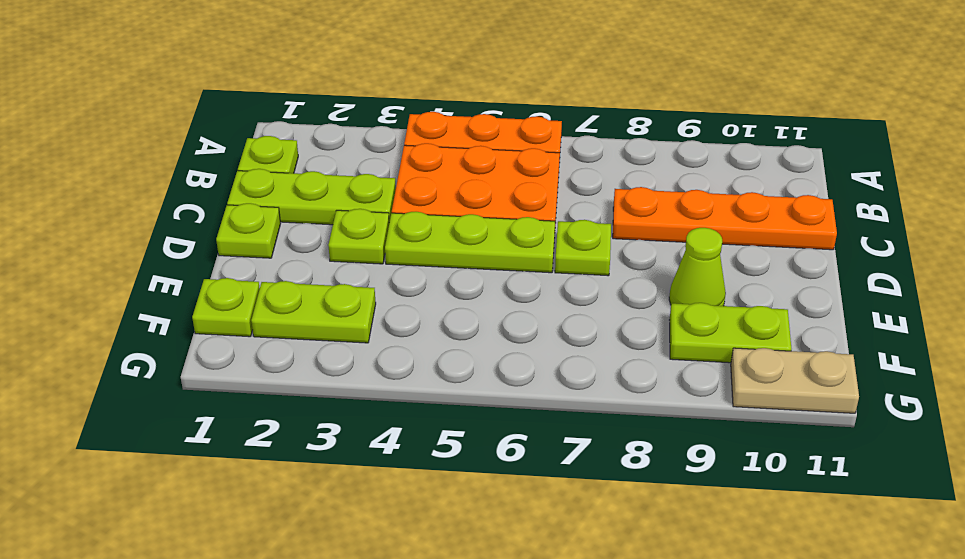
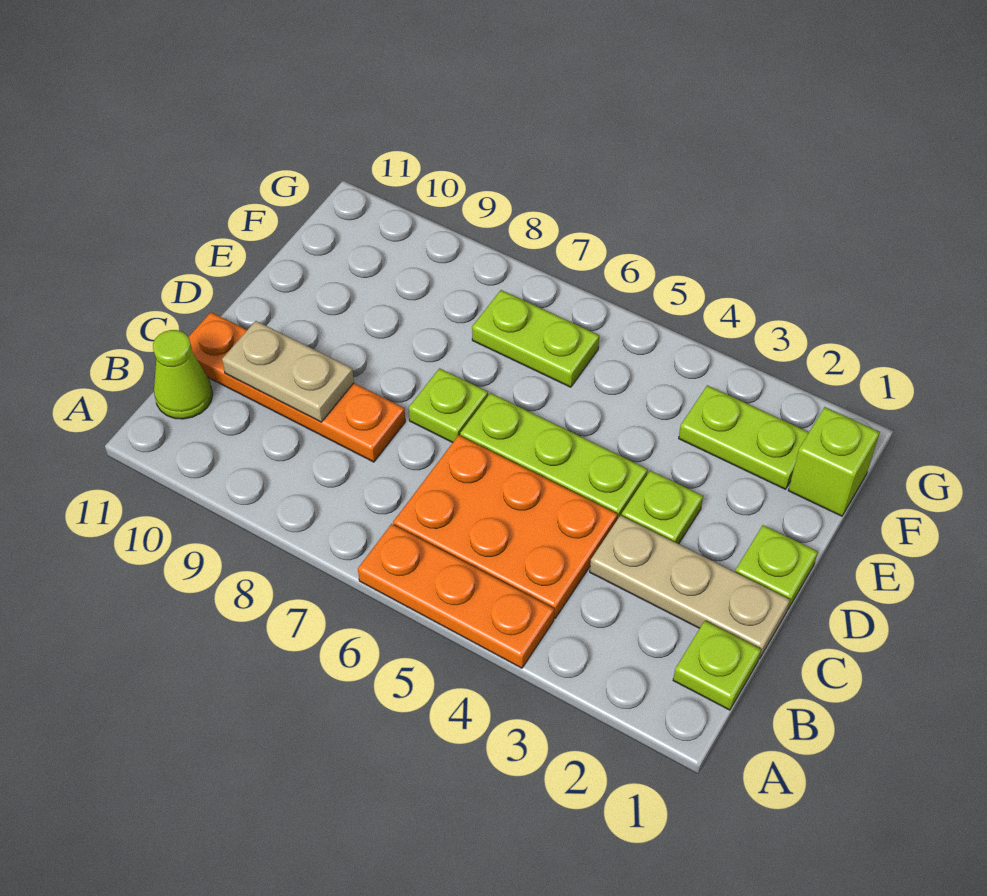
lime plate C1:C3 level 1 -> tan plate C1:C3 level 1
lime cone E9 level 1 -> lime cone B11 level 1
lime plate F1 level 1 -> lime brick F1 level 1
lime plate F9:F10 level 1 -> lime plate F6:F7 level 1
tan plate G10:G11 level 1 -> tan plate C9:C10 level 2

